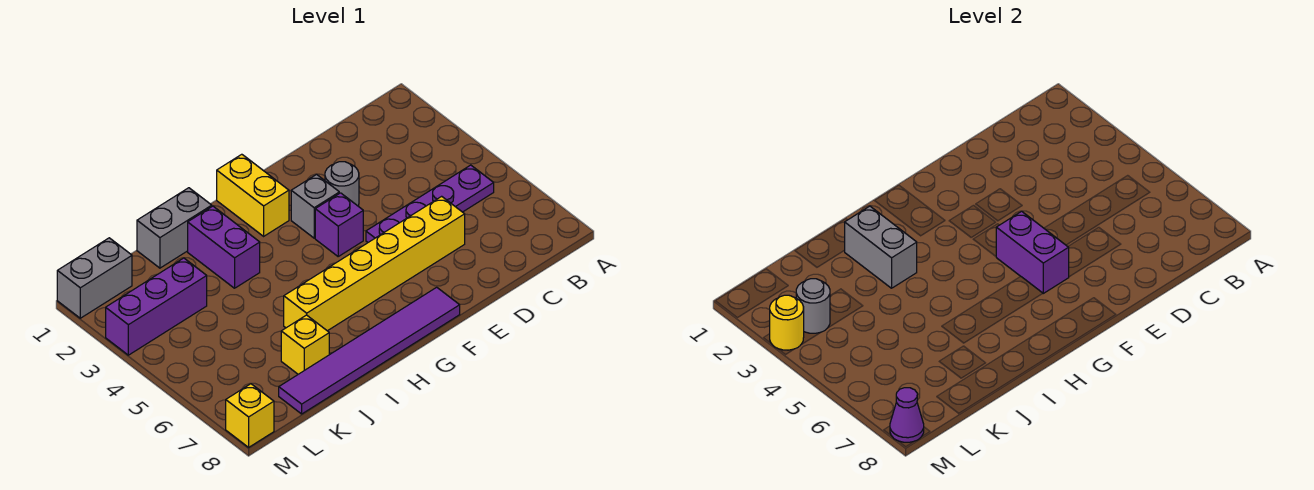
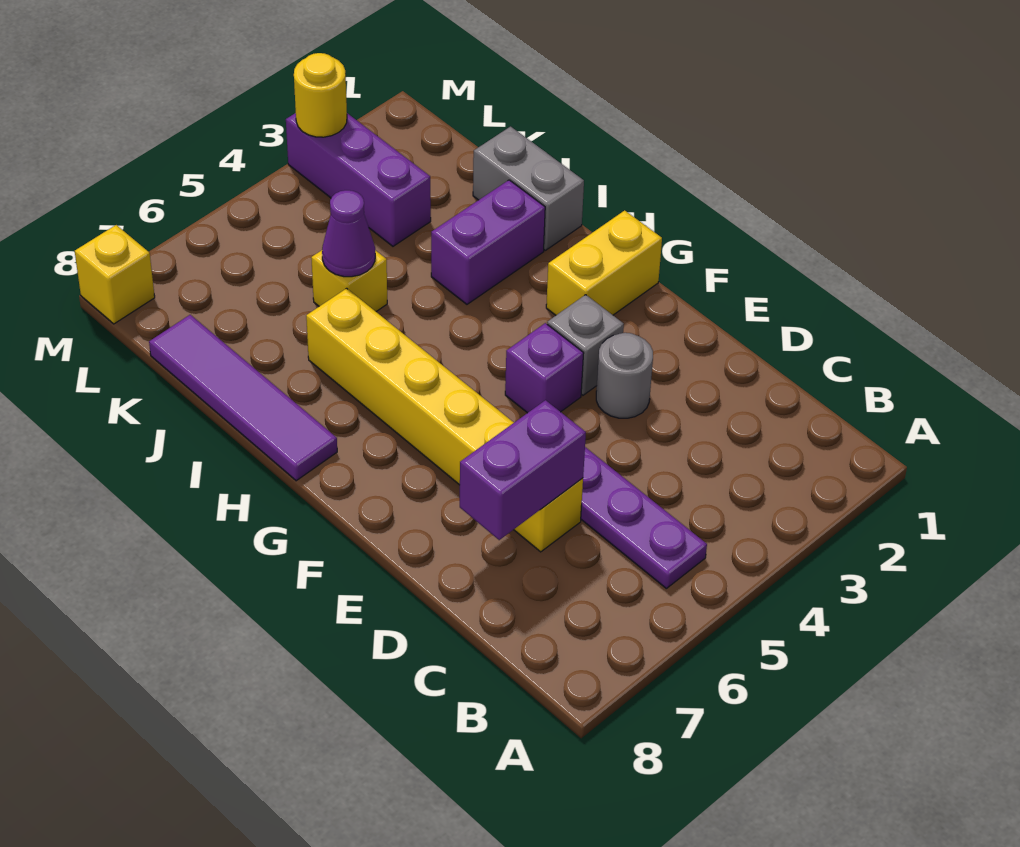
purple brick F5:F6 level 2 -> purple brick D6:D7 level 2
purple tile F8:K8 level 1 -> purple tile H8:K8 level 1
grey brick I2:I3 level 2 -> none
yellow brick J7 level 1 -> yellow brick J5 level 1
grey brick L1:M1 level 1 -> none
grey round brick L3 level 2 -> none
purple cone M8 level 2 -> purple cone J5 level 2

